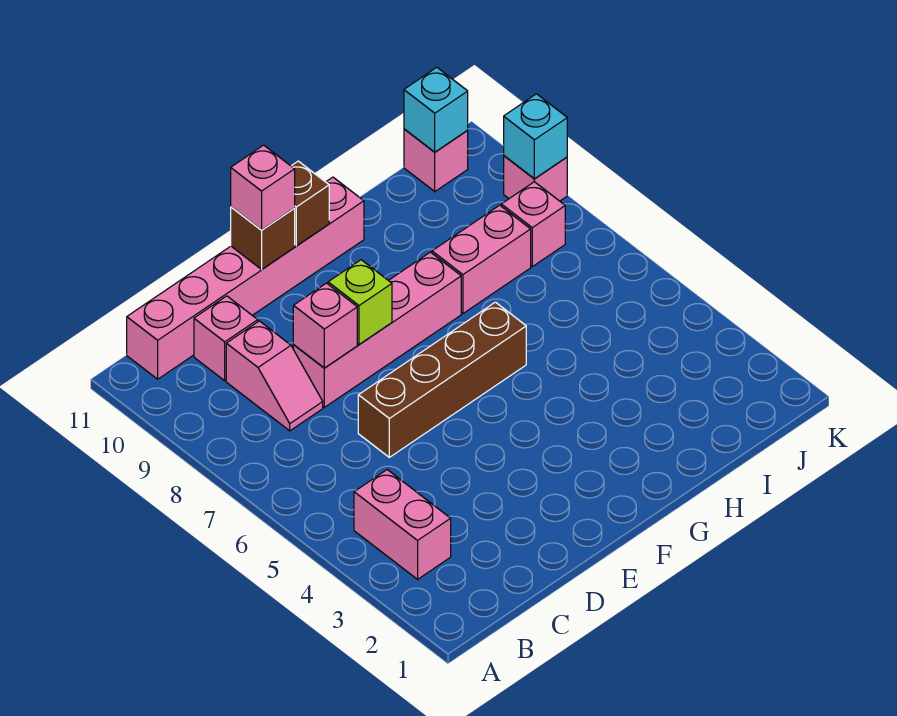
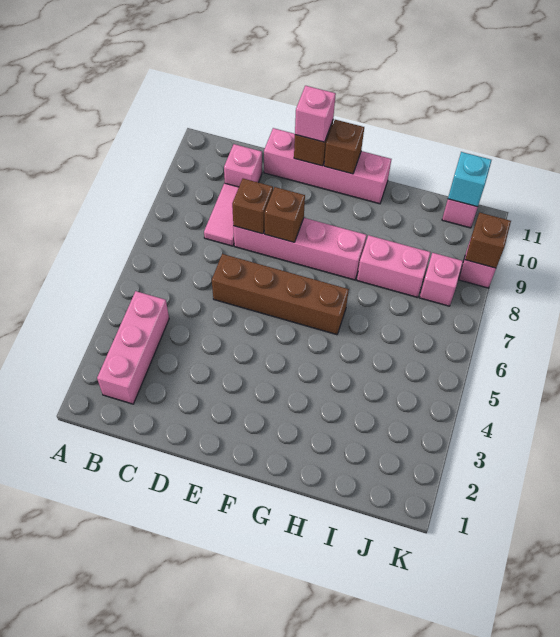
pink brick B3:B4 level 1 -> pink brick B2:B4 level 1
pink brick B11:G11 level 1 -> pink brick D11:G11 level 1
pink slope C8:C9 level 1 top 9 -> pink tile C8:C9 level 1
pink brick D8 level 2 -> brown brick D8 level 2
lime brick E8 level 2 -> brown brick E8 level 2
cyan brick K9 level 2 -> brown brick K9 level 2

